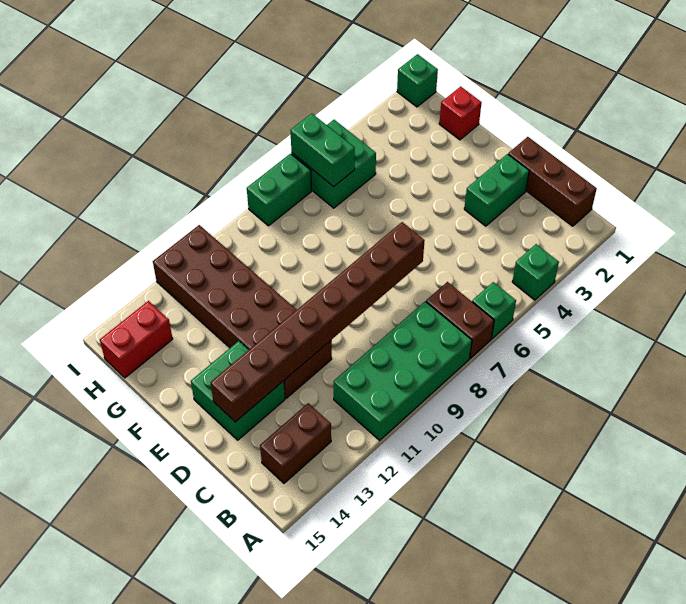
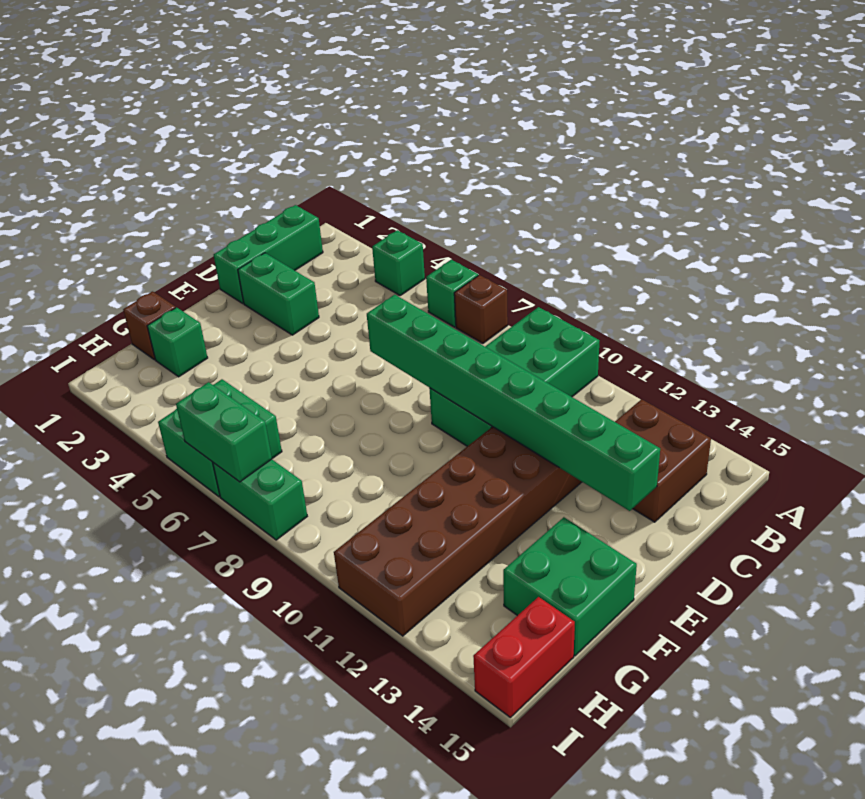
brown brick A7:B7 level 1 -> brown brick A7 level 1
green brick A8:B11 level 1 -> green brick A9:D10 level 1
brown brick B1:D1 level 1 -> green brick B1:D1 level 1
brown brick B13:B14 level 1 -> brown brick B13:C14 level 1
brown brick D7:D14 level 2 -> green brick D7:D14 level 2
green brick D13:E14 level 1 -> green brick F14:G15 level 1
red brick G1 level 1 -> brown brick G1 level 1
green brick H6:I6 level 2 -> green brick I6:I7 level 2
red brick H14:H15 level 1 -> red brick H15:I15 level 1
green brick I1 level 1 -> green brick G2 level 1

